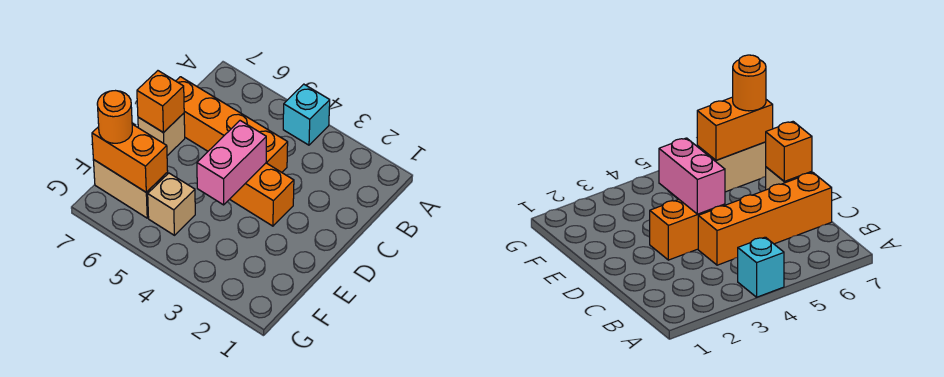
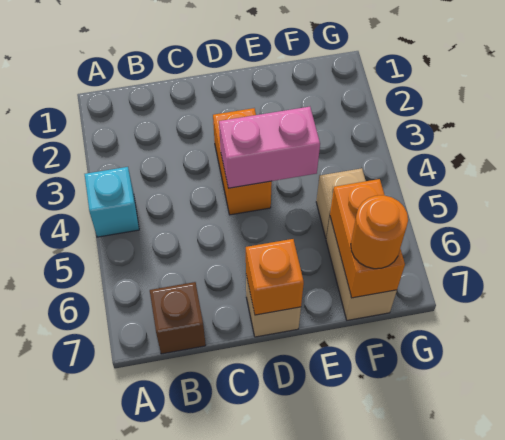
none -> brown brick B7 level 1
orange brick C4:C7 level 1 -> none

